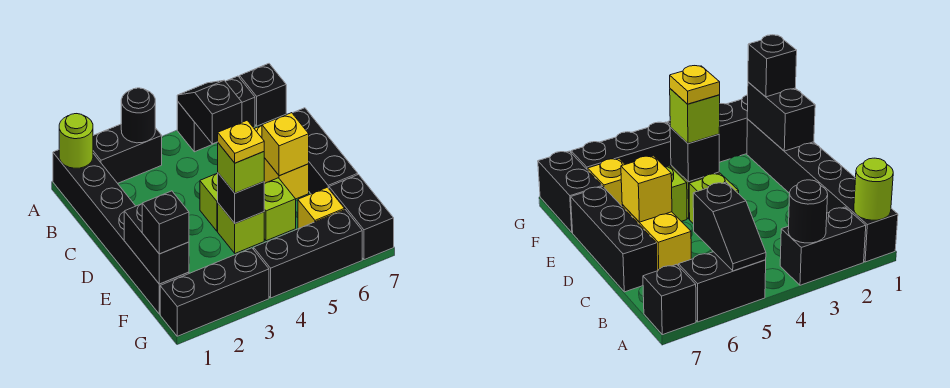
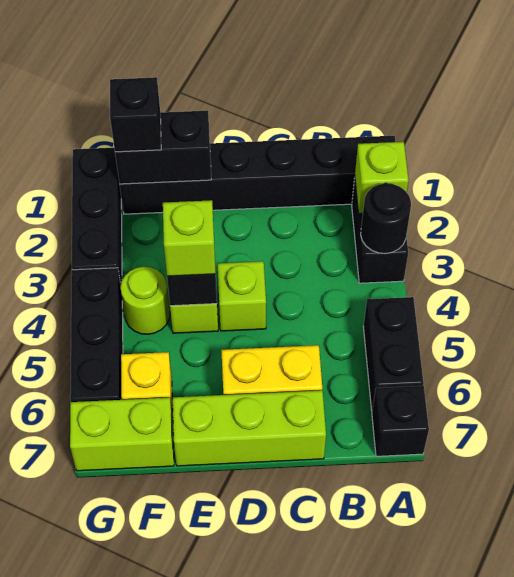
lime round brick A1 level 2 -> lime round brick F4 level 1
black slope A5:B5 level 2 top B -> none
black brick C7:E7 level 1 -> lime brick C7:E7 level 1
yellow brick D6 level 2 -> none
yellow plate E4 level 4 -> none
lime brick E5 level 1 -> lime brick A2 level 2
black brick F7:G7 level 1 -> lime brick F7:G7 level 1

